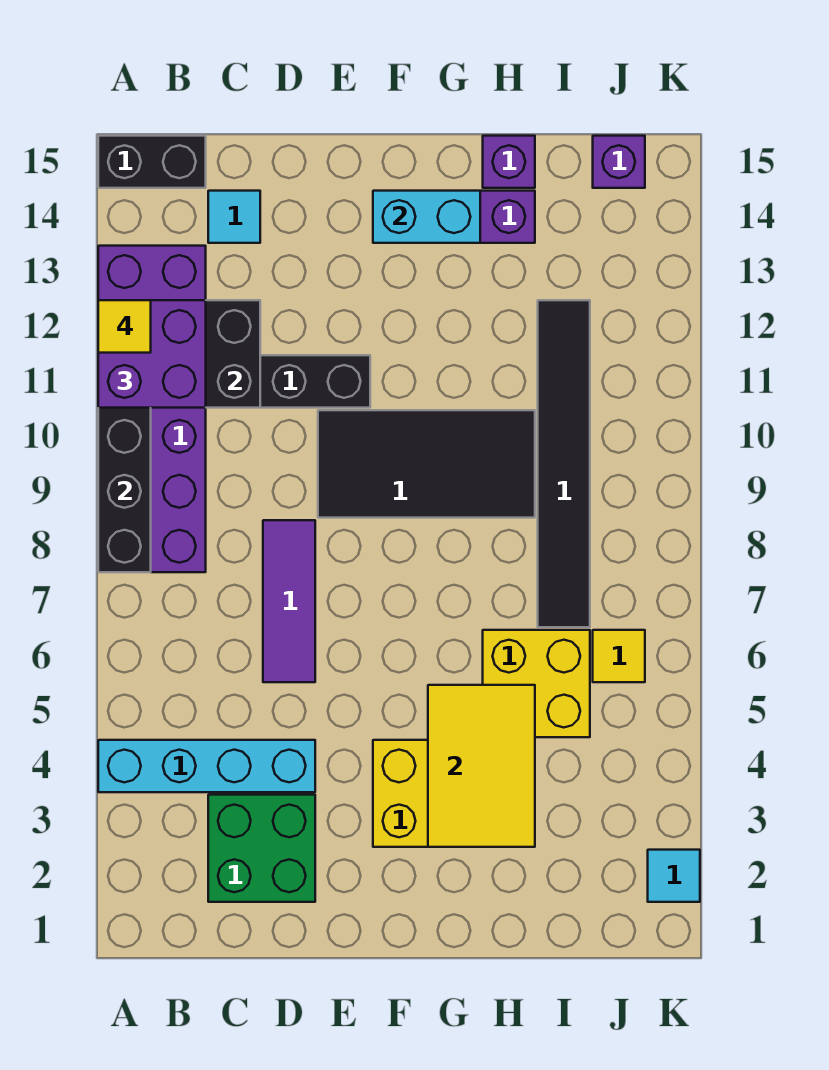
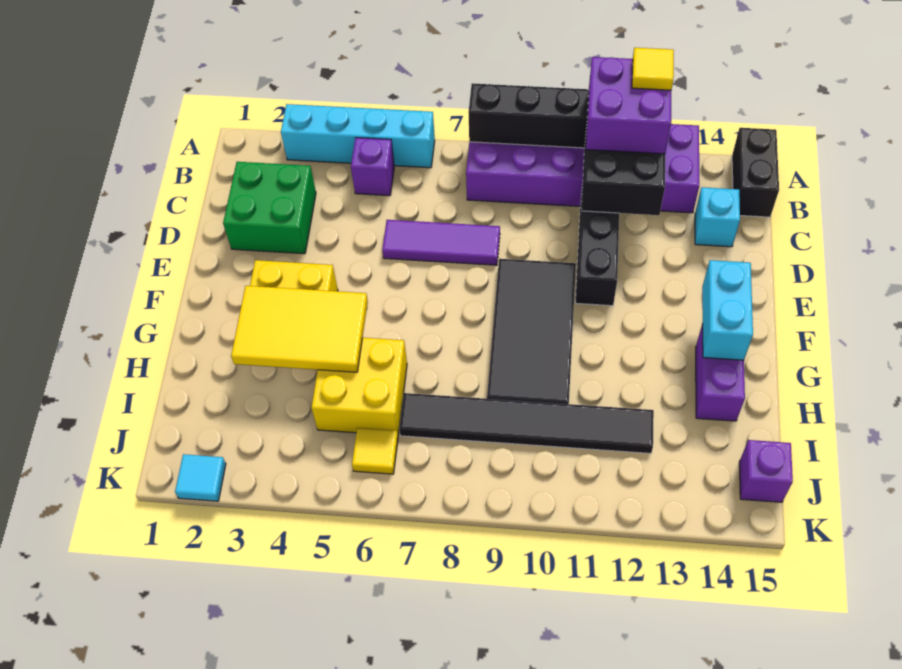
cyan brick A4:D4 level 1 -> cyan brick A3:A6 level 1
cyan tile C14 level 1 -> cyan brick C14 level 1
purple brick H15 level 1 -> purple brick B5 level 1

